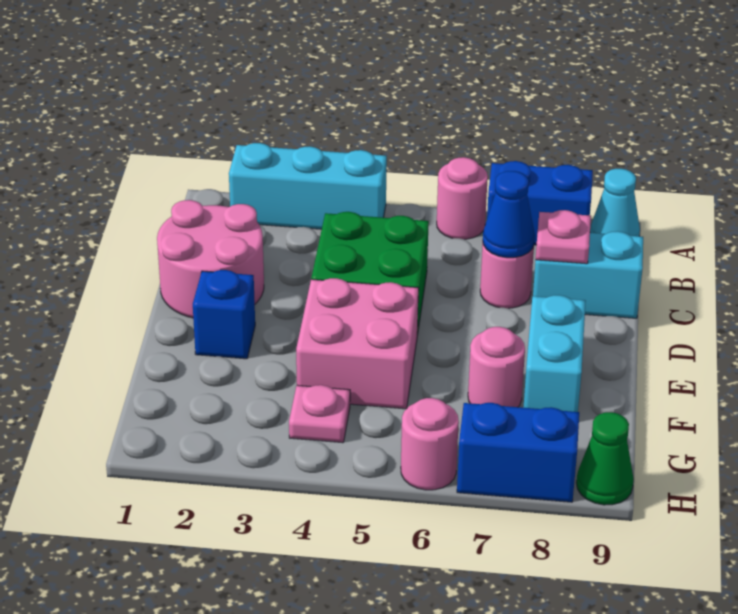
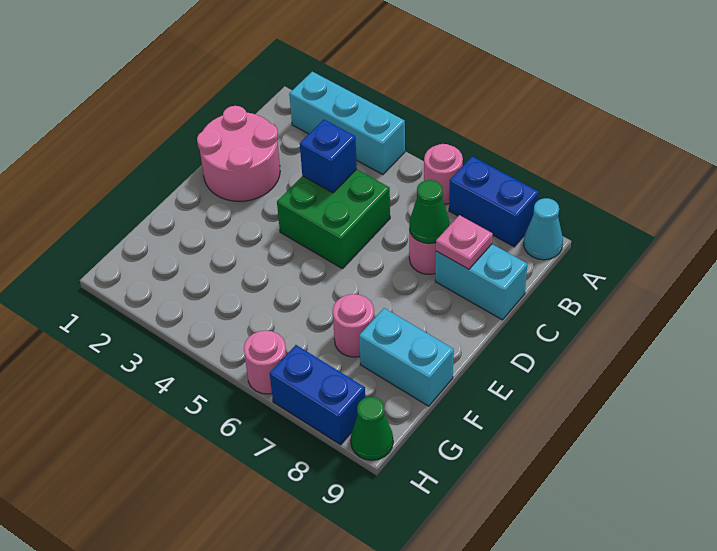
blue cone C7 level 2 -> green cone C7 level 2
blue brick E2 level 1 -> blue brick C4 level 2
pink brick E4:F5 level 1 -> none
cyan brick E8:F8 level 1 -> cyan brick F8:F9 level 1
pink plate G4 level 1 -> none

